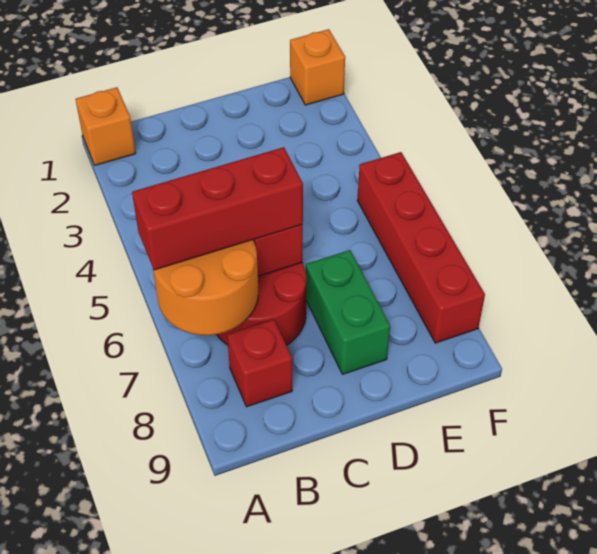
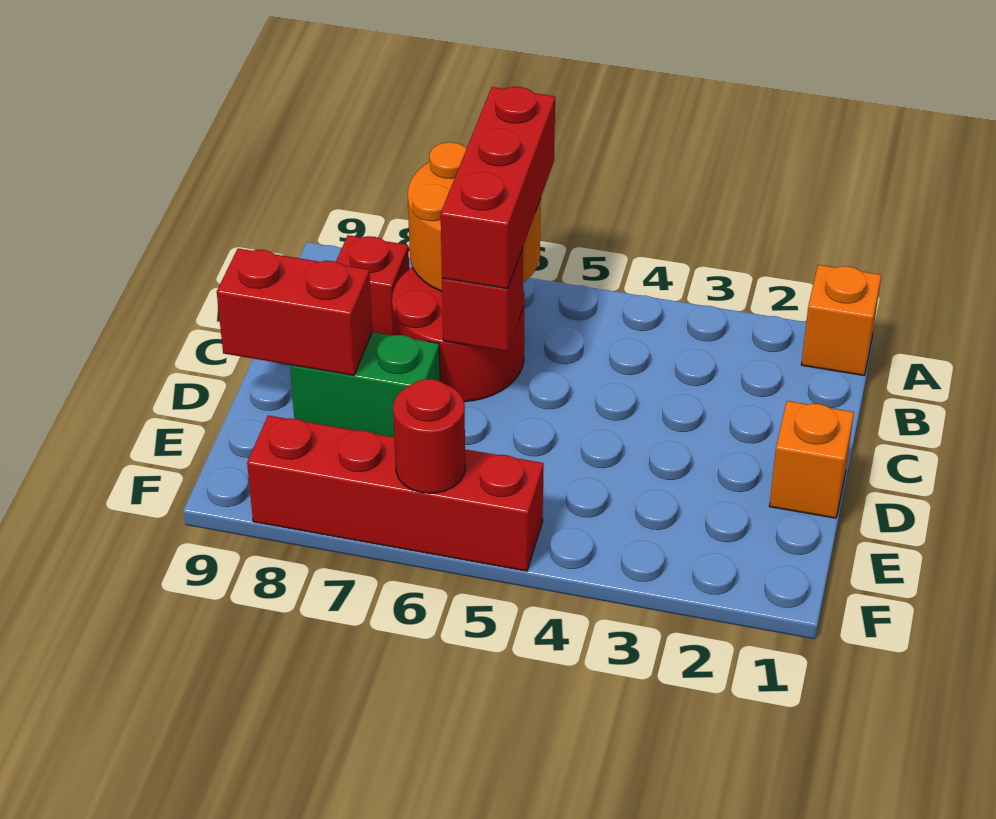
none -> red brick D8:D9 level 2
orange brick F1 level 1 -> orange brick D1 level 1
none -> red round brick F6 level 2

